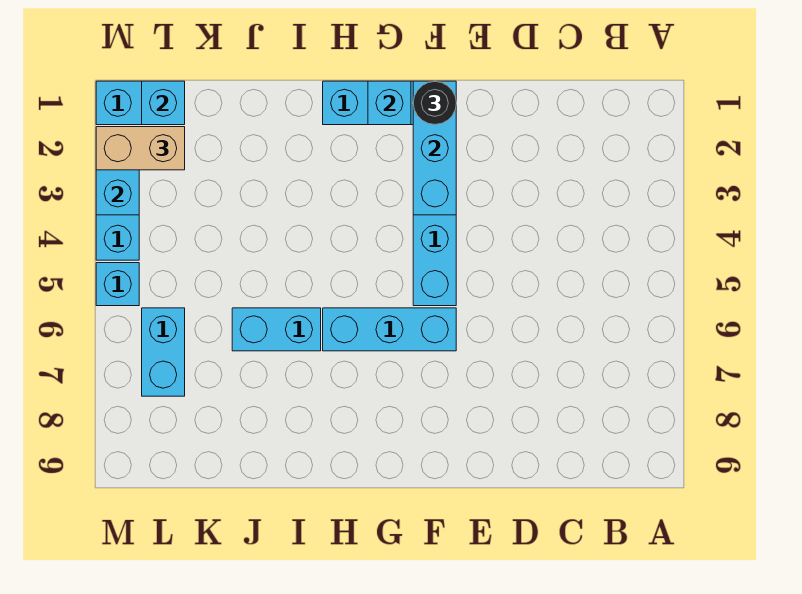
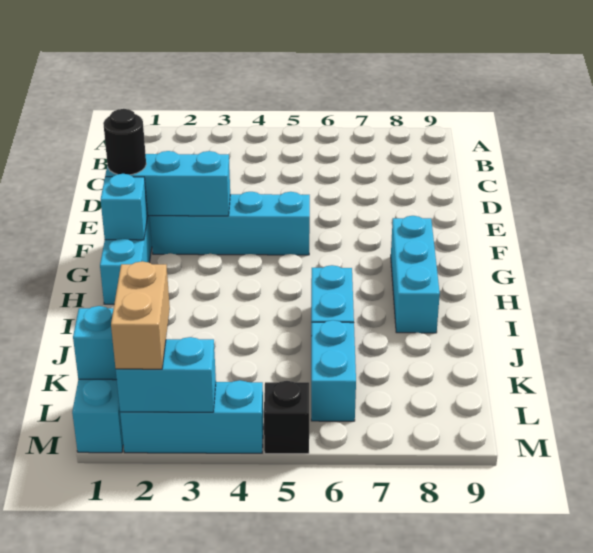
cyan brick F6:H6 level 1 -> cyan brick G8:I8 level 1
cyan brick L6:L7 level 1 -> cyan brick K6:L6 level 1
cyan brick M5 level 1 -> black brick M5 level 1

